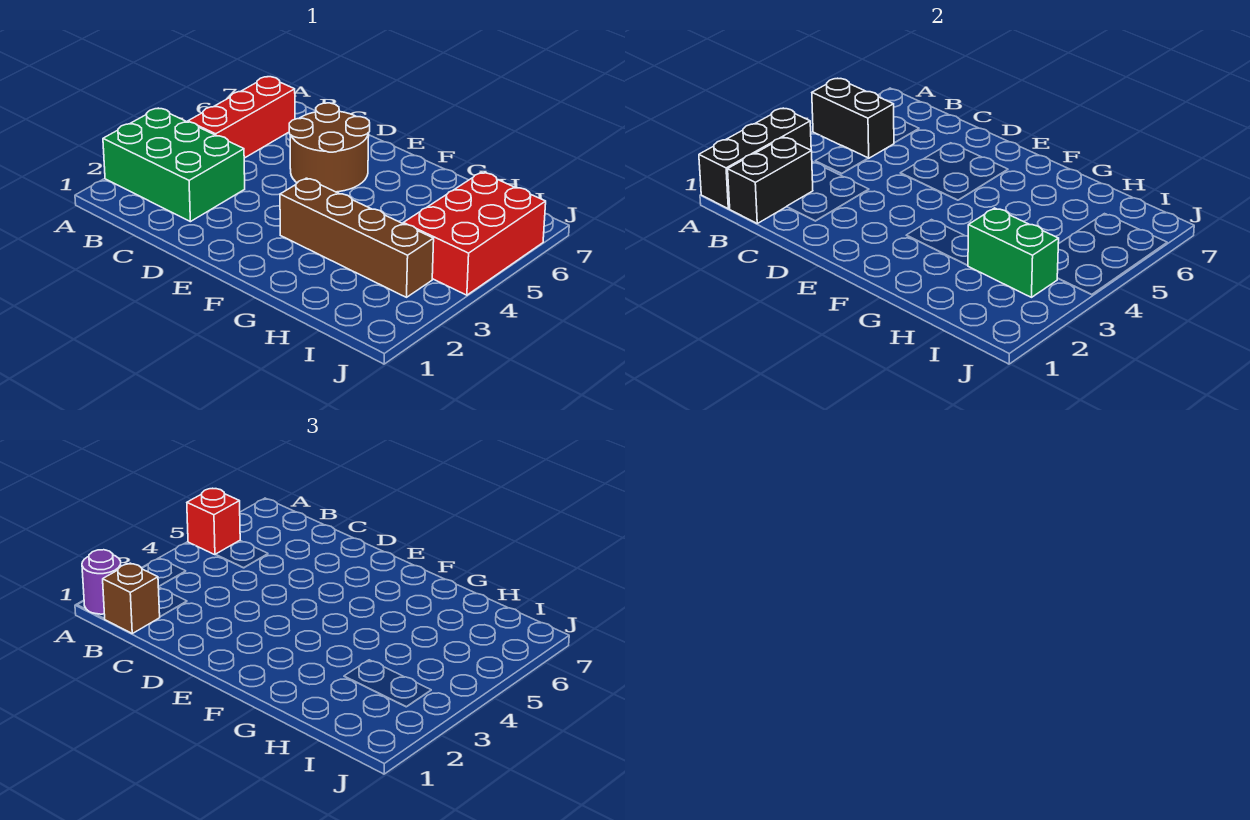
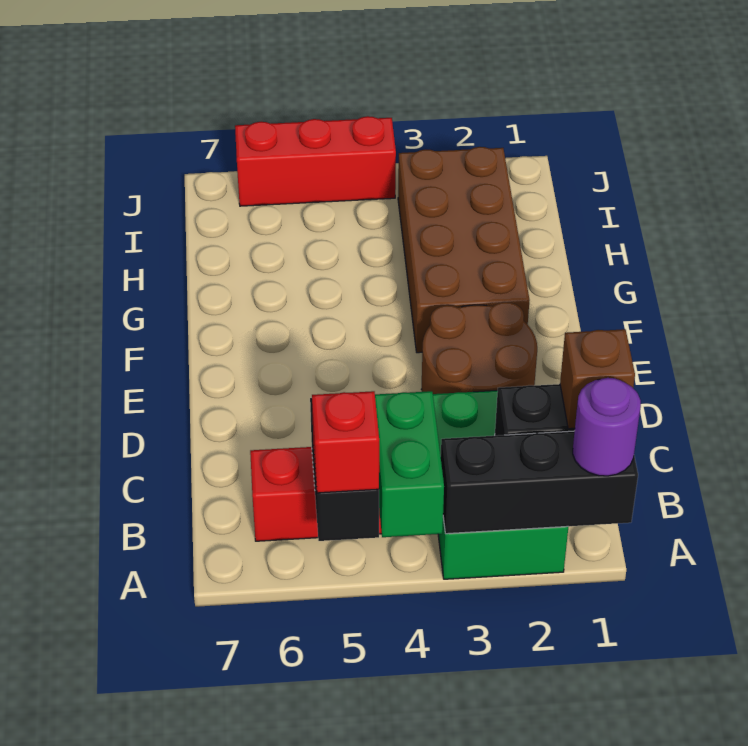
brown round brick D5:E6 level 1 -> brown round brick D2:E3 level 1
brown brick F3:I3 level 1 -> brown brick F2:I3 level 1
green brick H3:I3 level 2 -> green brick A4:B4 level 2
red brick I4:J6 level 1 -> red brick J4:J6 level 1

